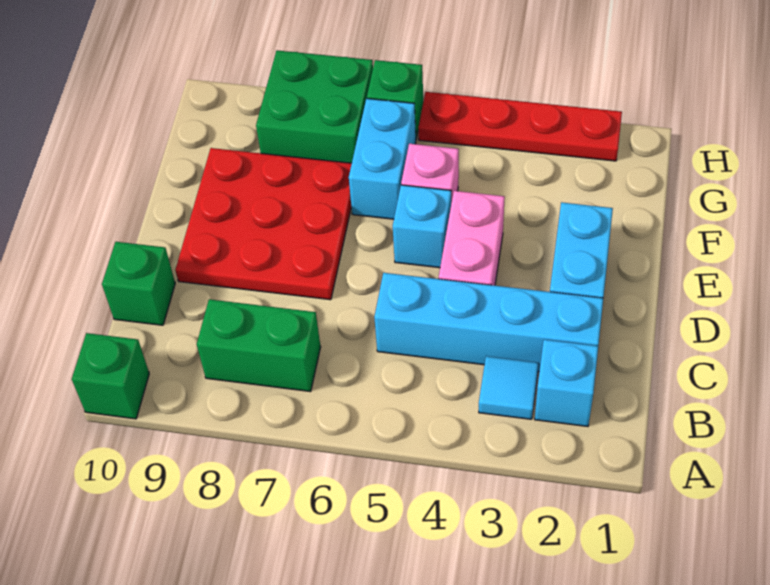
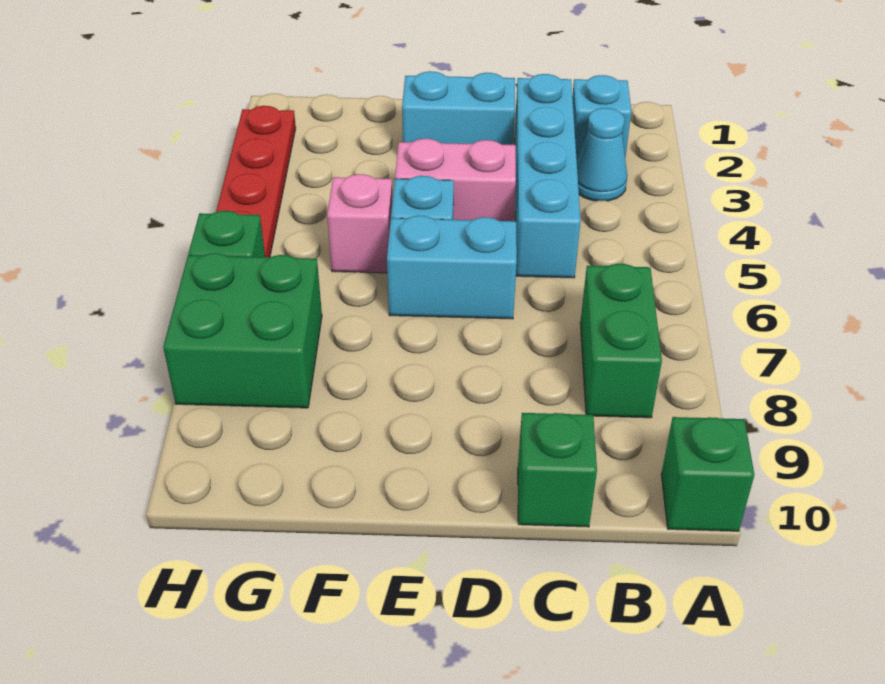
cyan tile B3 level 1 -> cyan cone B3 level 1
red plate D7:F9 level 1 -> none
cyan brick F6:G6 level 1 -> cyan brick D6:E6 level 1

